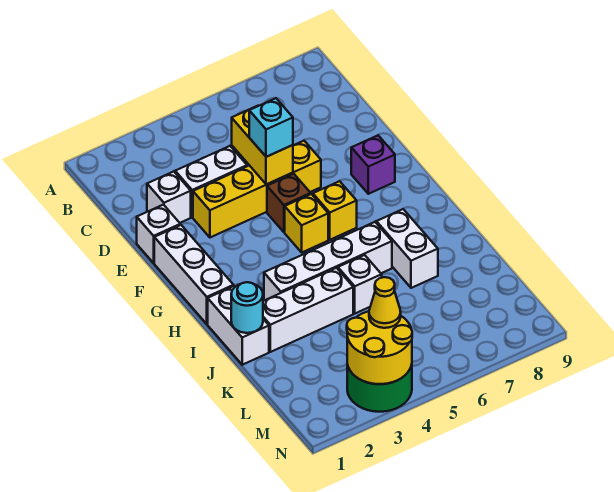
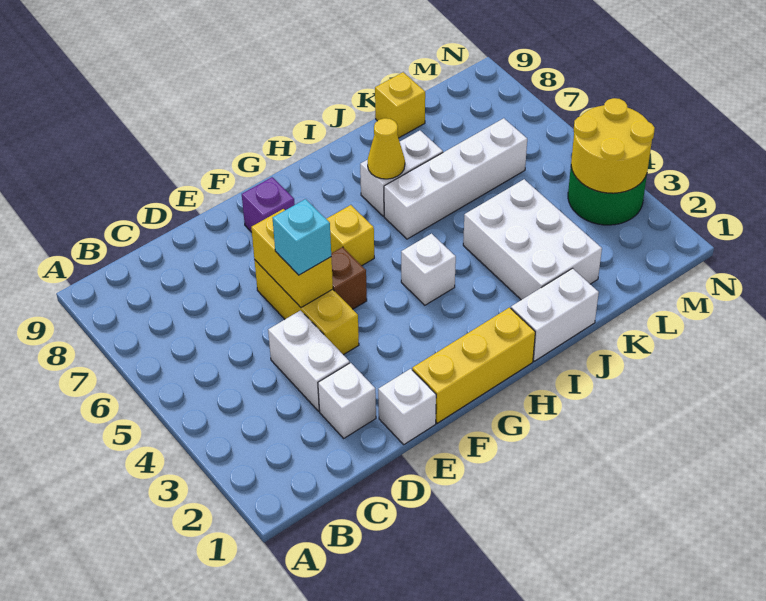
yellow brick D5:E5 level 2 -> yellow brick E5:E6 level 2
yellow brick E3:E6 level 1 -> yellow brick E4:E6 level 1
white brick F1:H1 level 1 -> yellow brick F1:H1 level 1
yellow brick G5 level 1 -> yellow brick K9 level 1
white brick I3:I6 level 1 -> white brick I6:L6 level 1
cyan round brick J1 level 2 -> none
white brick J2:J4 level 1 -> white brick J2:K4 level 1
white brick J5 level 1 -> white brick H4 level 1
yellow cone M4 level 3 -> yellow cone I7 level 2

